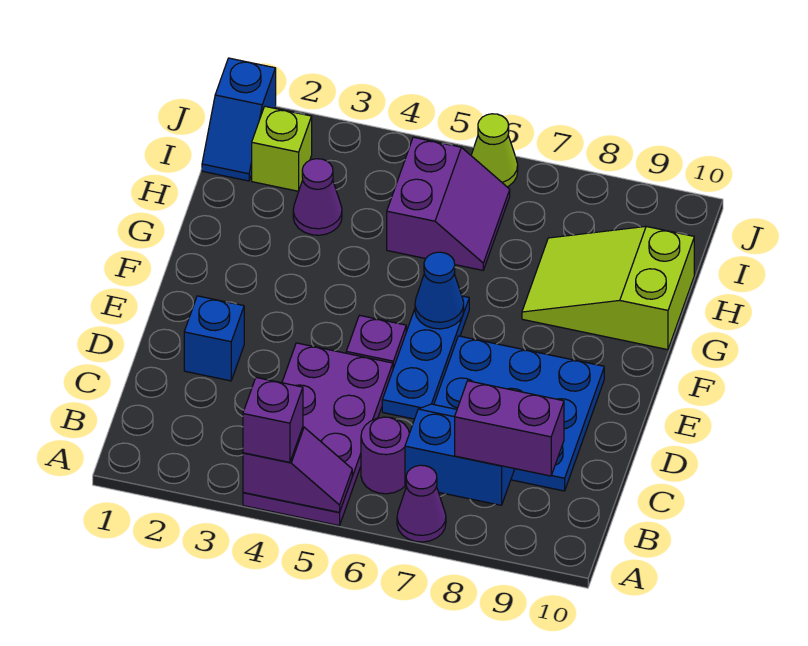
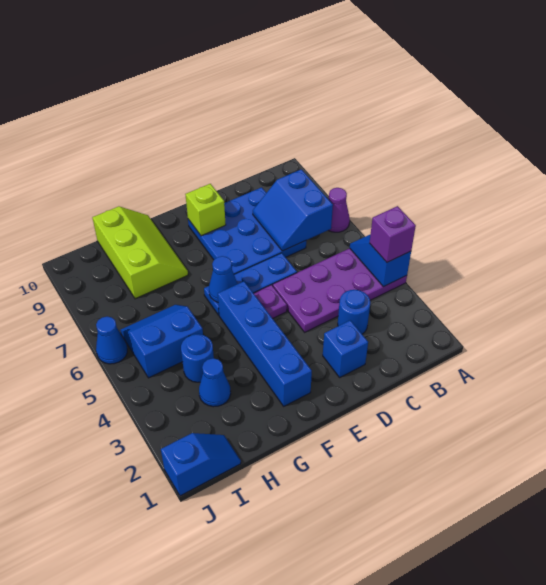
purple slope A4:A5 level 2 top 4 -> blue slope A4:A5 level 2 top 4
purple round brick B6 level 1 -> none
purple brick B8:B9 level 3 -> none
none -> blue round brick C3 level 1
none -> blue brick F2:F5 level 1
lime slope G8:H10 level 1 top 10 -> lime slope G8:H10 level 1 top H
purple cone H3 level 1 -> blue cone H3 level 1
none -> blue round brick H4 level 1
purple slope H5:I6 level 1 top 5 -> blue slope H5:I6 level 1 top 5
lime brick I2 level 1 -> lime brick E9 level 2
lime cone J6 level 1 -> blue cone J6 level 1

